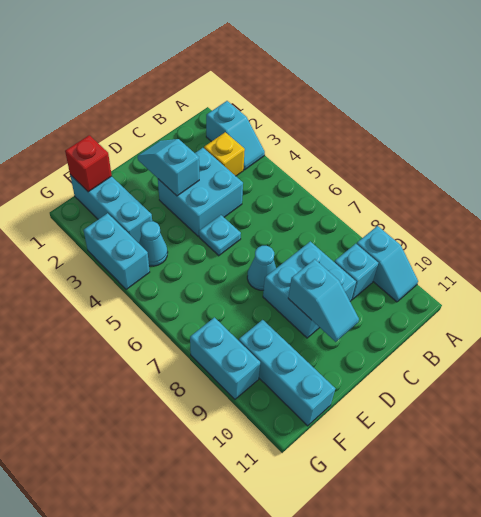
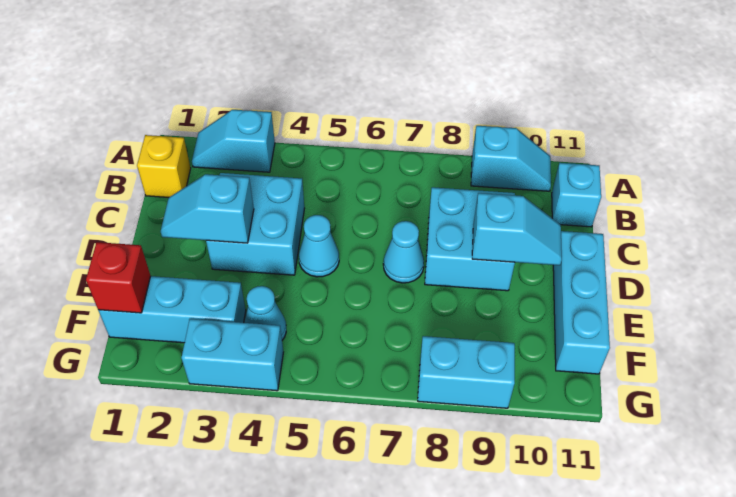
cyan slope A2:A3 level 1 top 2 -> cyan slope A2:A3 level 1 top 3
yellow brick B3 level 1 -> yellow brick B1 level 1
cyan brick B9 level 1 -> cyan brick B11 level 1
cyan plate D5 level 1 -> cyan cone D5 level 1
cyan brick F9:F11 level 1 -> cyan brick D11:F11 level 1

